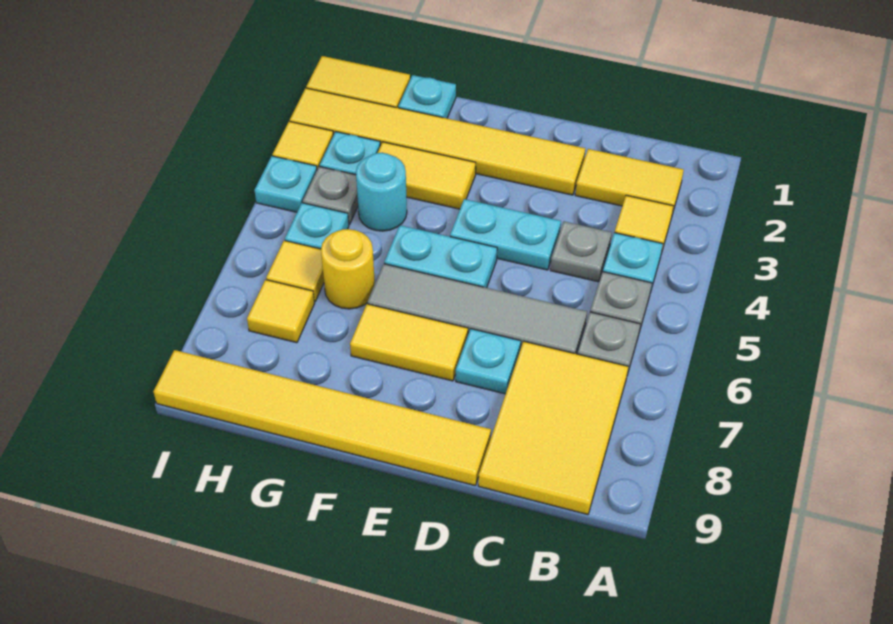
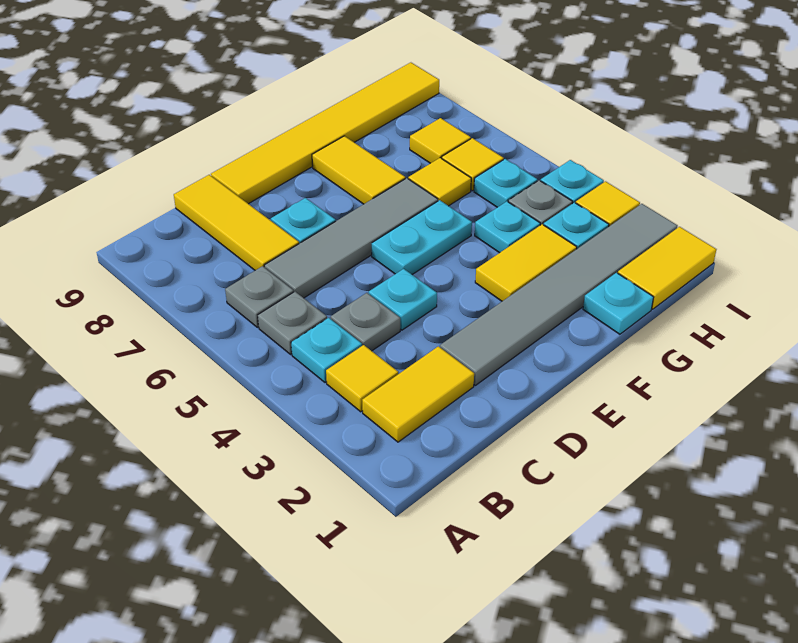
yellow tile B7:C9 level 1 -> yellow tile C7:C9 level 1
yellow tile D2:I2 level 1 -> grey tile D2:I2 level 1
cyan plate D4:E4 level 1 -> cyan plate D4 level 1
yellow tile E7:F7 level 1 -> yellow tile F7:F8 level 1
cyan round brick G4 level 1 -> cyan plate G4 level 1
yellow round brick G6 level 1 -> yellow tile G6 level 1

